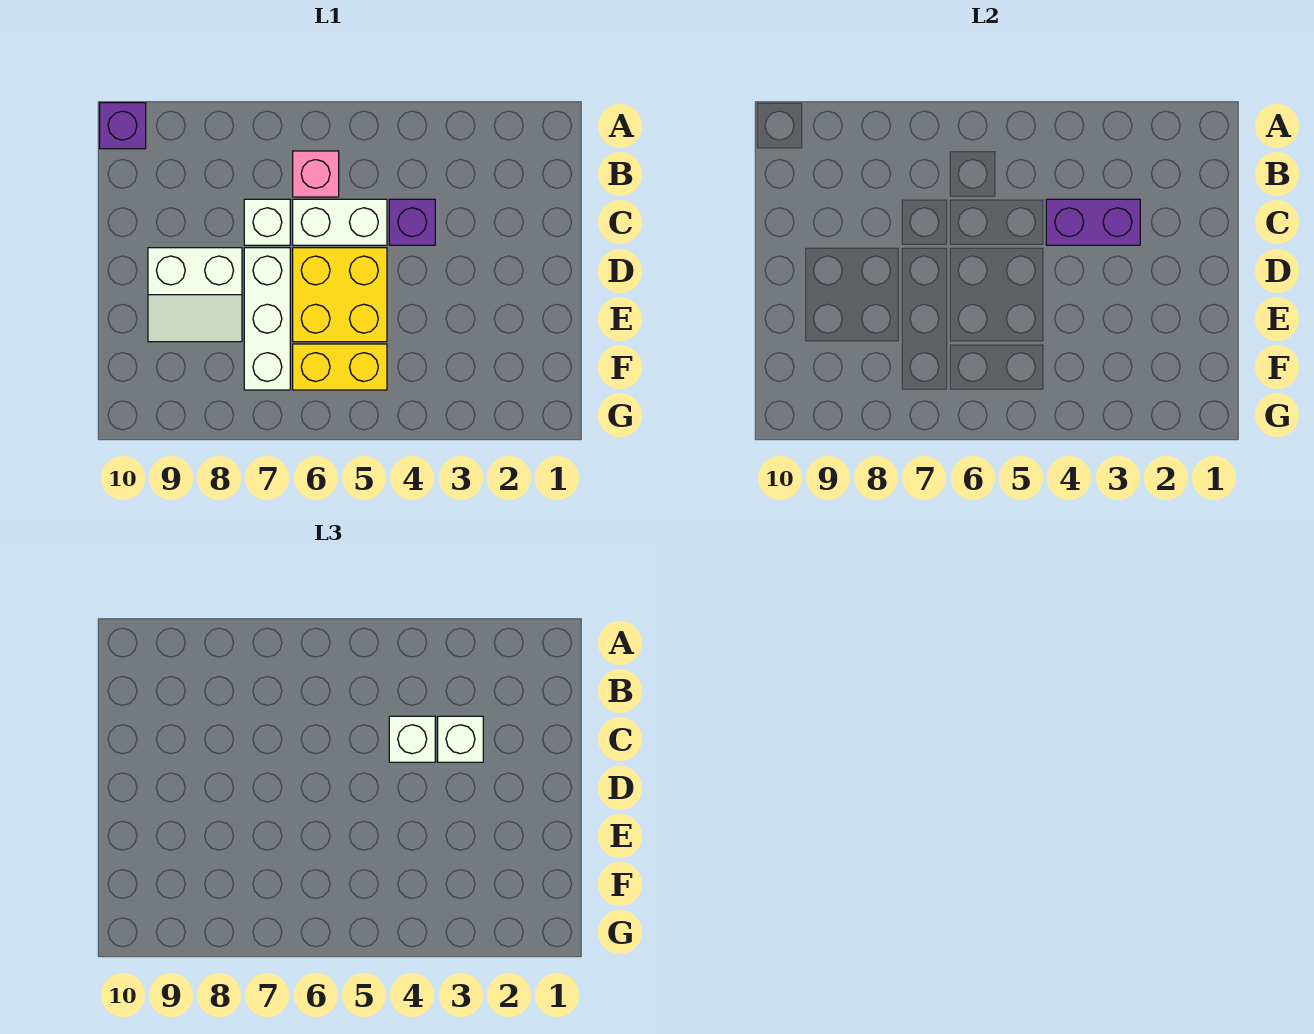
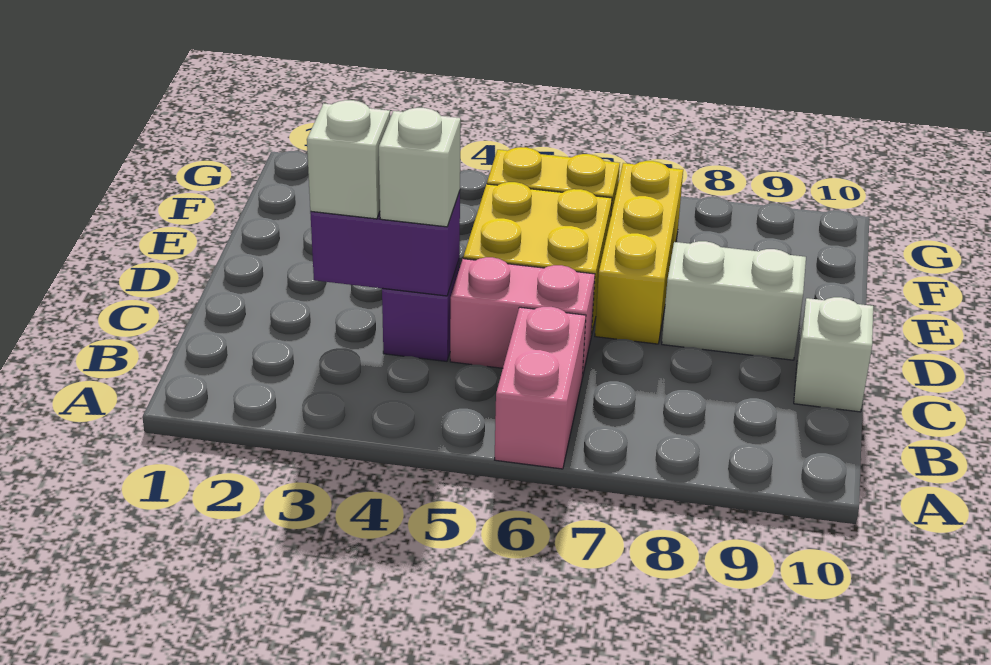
purple brick A10 level 1 -> none
pink brick B6 level 1 -> pink brick A6:B6 level 1
white brick C5:C6 level 1 -> pink brick C5:C6 level 1
white brick C7 level 1 -> white brick C10 level 1
white brick D7:F7 level 1 -> yellow brick D7:F7 level 1

